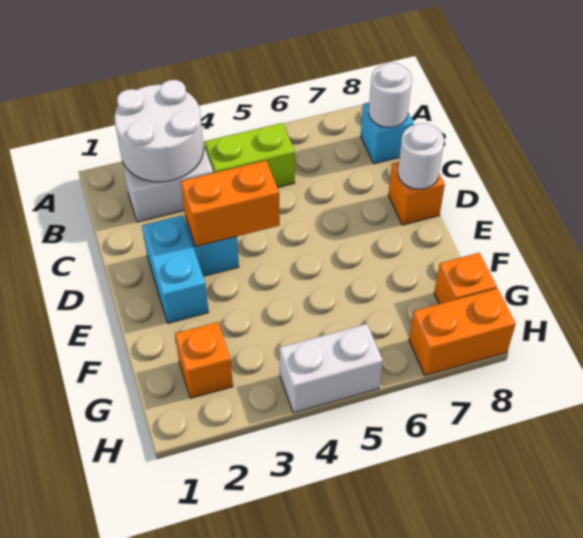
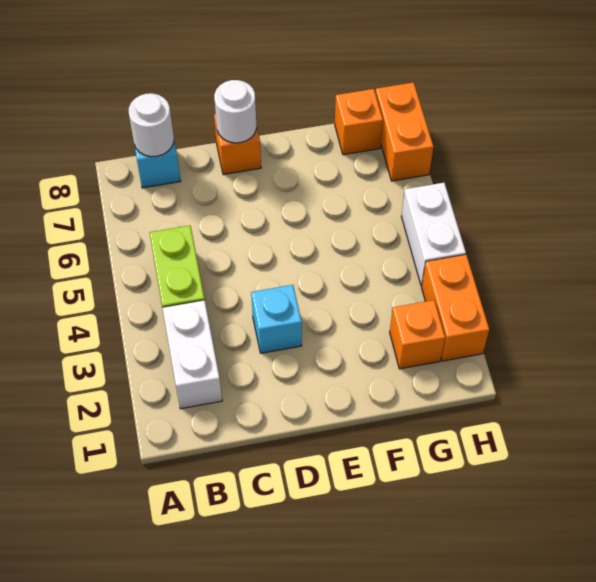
white round brick A2:B3 level 2 -> none
cyan brick D2:E2 level 1 -> none
orange brick D3:D4 level 2 -> orange brick H2:H3 level 1

